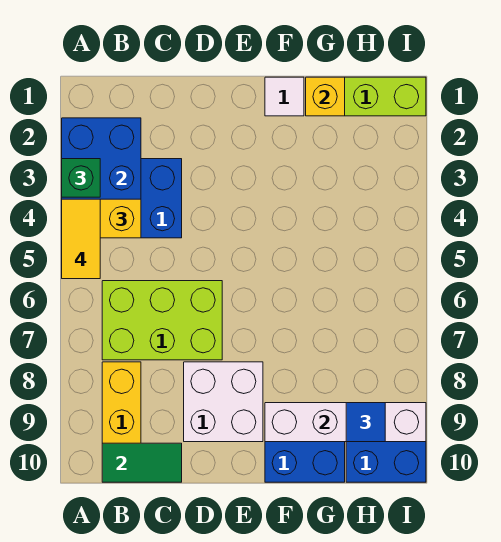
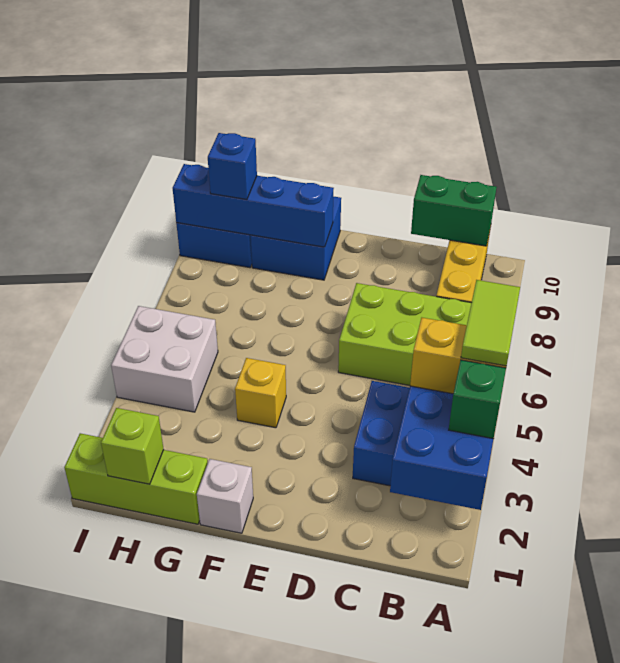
yellow tile A4:A5 level 4 -> lime tile A4:A5 level 4
green tile B10:C10 level 2 -> green brick B10:C10 level 2
white brick D8:E9 level 1 -> white brick H4:I5 level 1
white tile F1 level 1 -> white brick F1 level 1
white brick F9:I9 level 2 -> blue brick F9:I9 level 2
yellow brick G1 level 2 -> yellow brick F4 level 1
none -> lime brick H1 level 2
blue tile H9 level 3 -> blue brick H9 level 3

